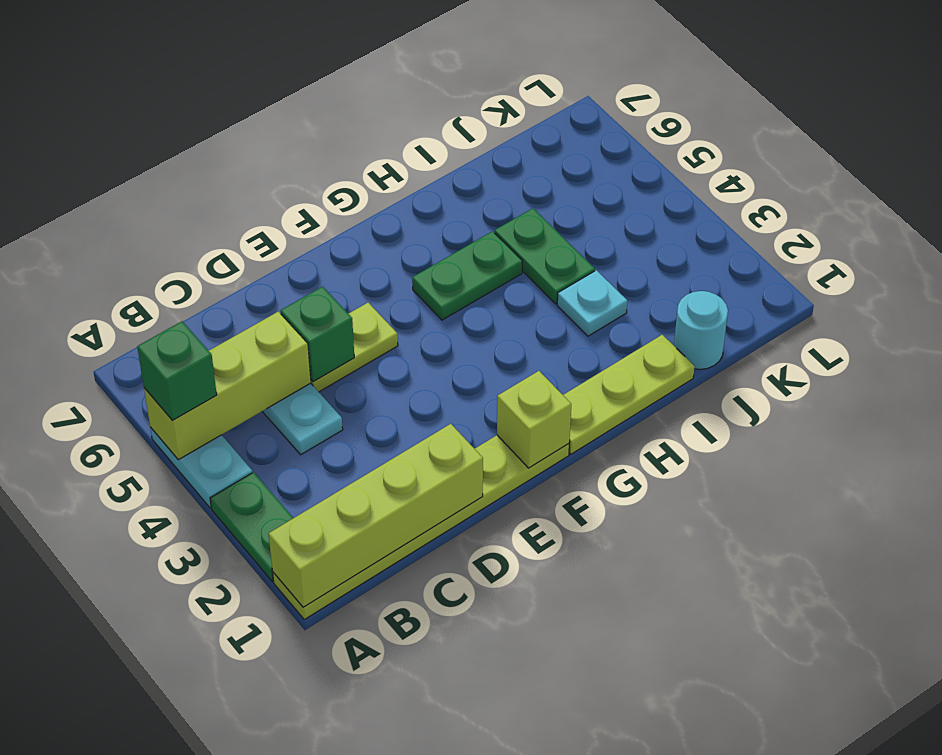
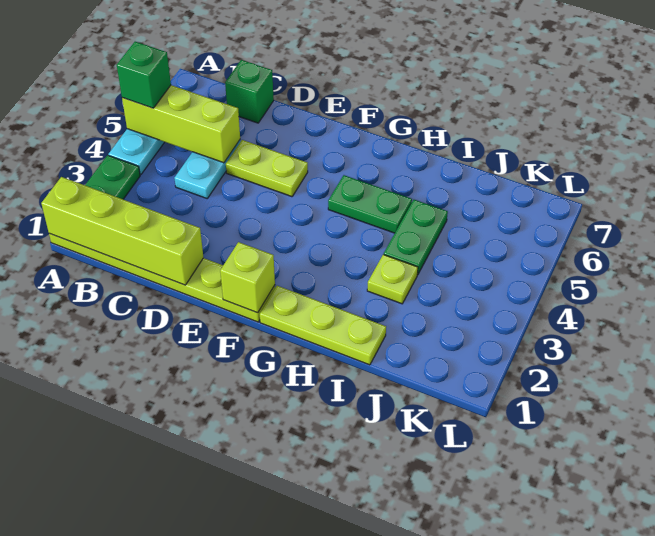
green brick D5 level 2 -> green brick C7 level 1
cyan plate I3 level 1 -> lime plate I3 level 1
cyan round brick J1 level 1 -> none

